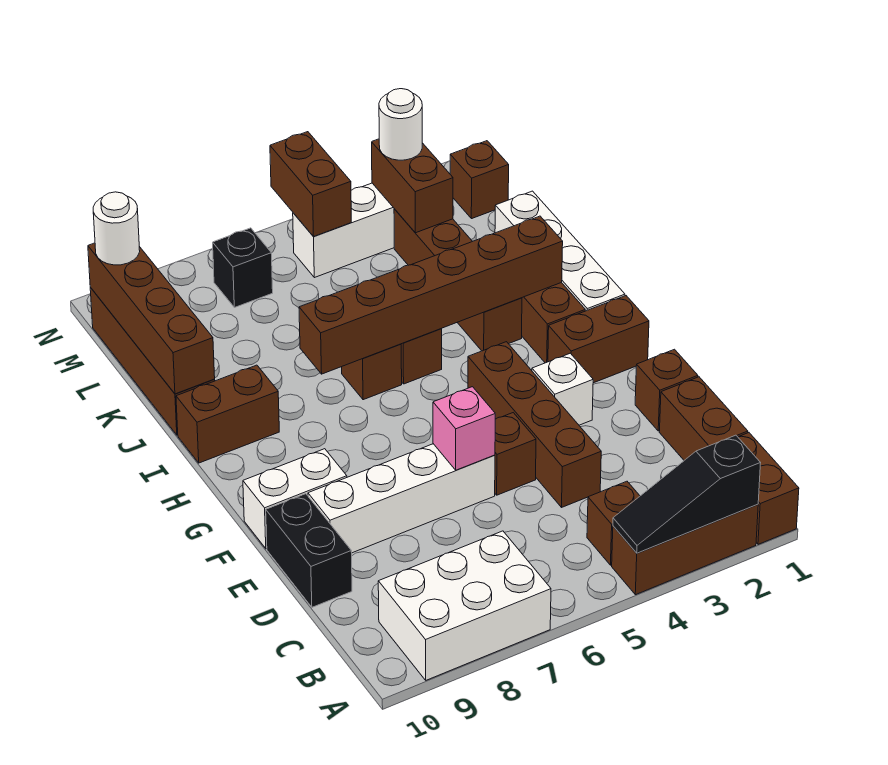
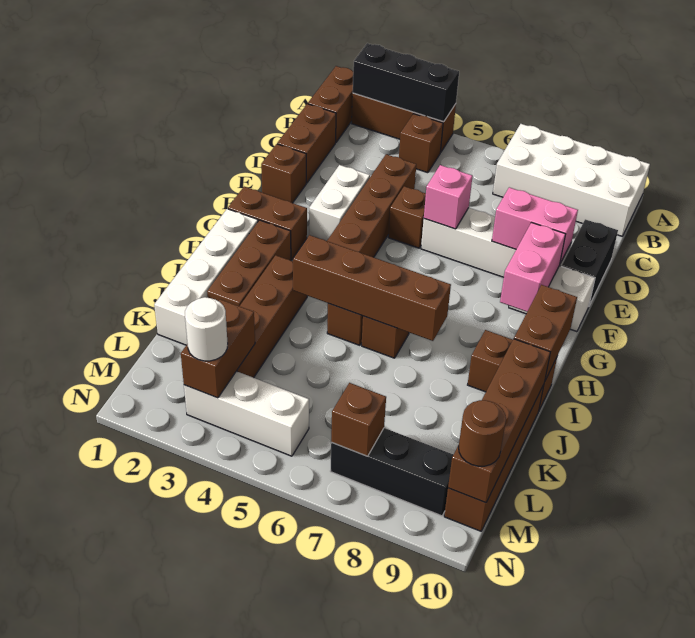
black slope A2:A4 level 2 top 2 -> black brick A2:A4 level 2
white brick A7:B9 level 1 -> white brick A7:B10 level 1
none -> pink brick E8:E9 level 2
white brick F3 level 1 -> white brick E3:F3 level 1
none -> pink brick F9:G9 level 2
brown brick I2:I7 level 2 -> brown brick I4:I7 level 2
brown brick M1 level 1 -> brown brick M7 level 2
brown brick M5:N5 level 2 -> brown brick H10:I10 level 2
black brick M7 level 1 -> black brick M7:M9 level 1
white round brick M10 level 3 -> brown round brick M10 level 3

